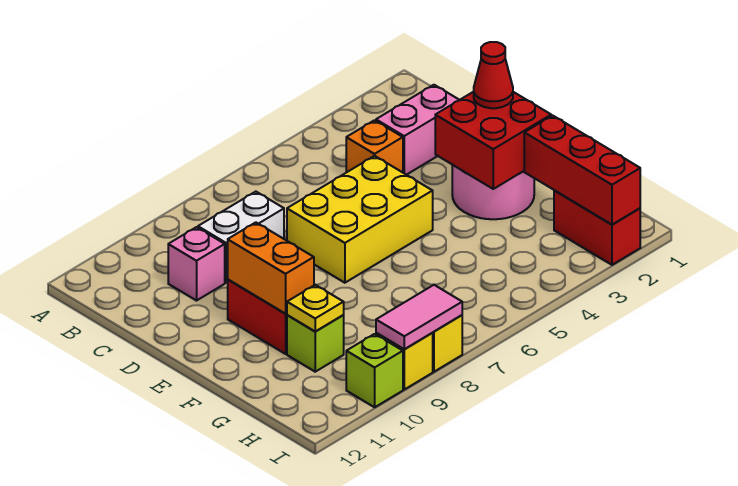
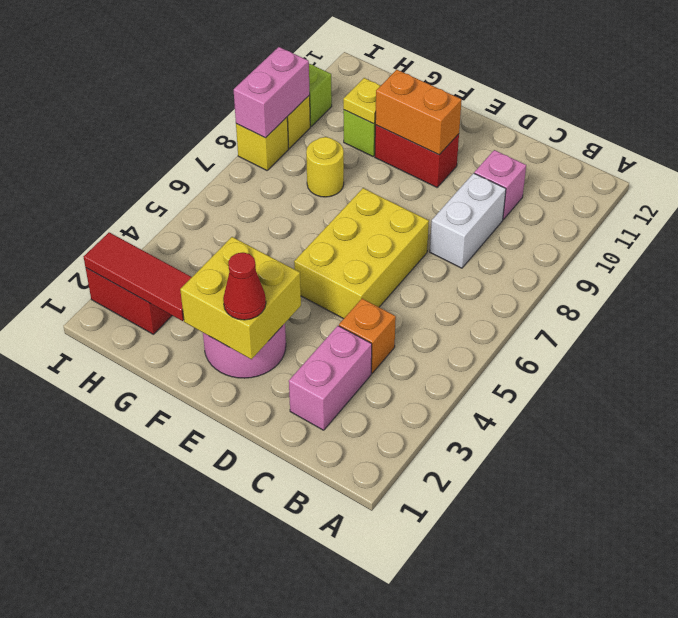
red brick E2:F3 level 2 -> yellow brick E2:F3 level 2
red brick G2:I2 level 2 -> red tile G2:I2 level 2
none -> yellow round brick G8 level 1
pink tile I8:I9 level 2 -> pink brick I8:I9 level 2

